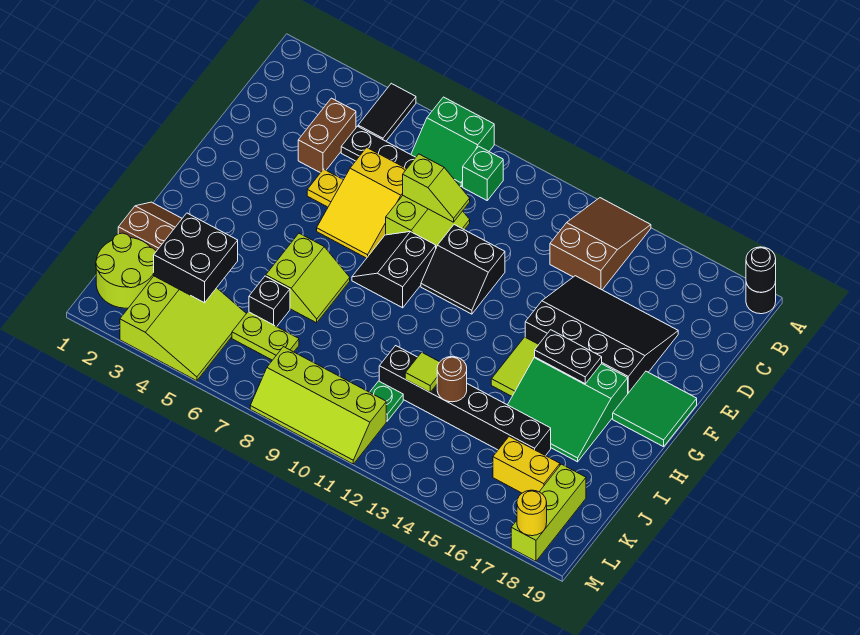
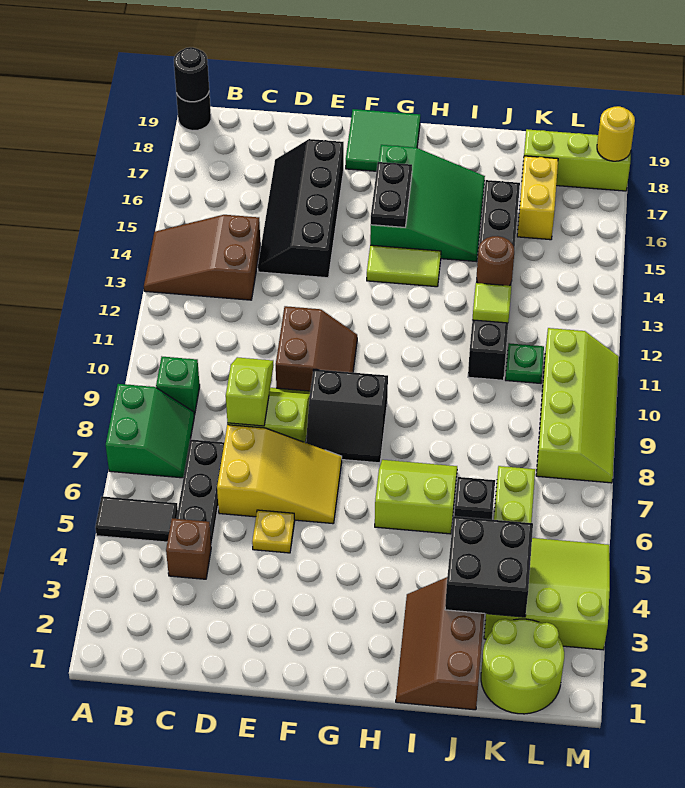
brown brick C4:D4 level 1 -> brown brick C4 level 1
black slope D14:F17 level 1 top F -> black slope D14:E17 level 1 top E
black slope E10:F11 level 1 top E -> brown slope E10:F11 level 1 top E

